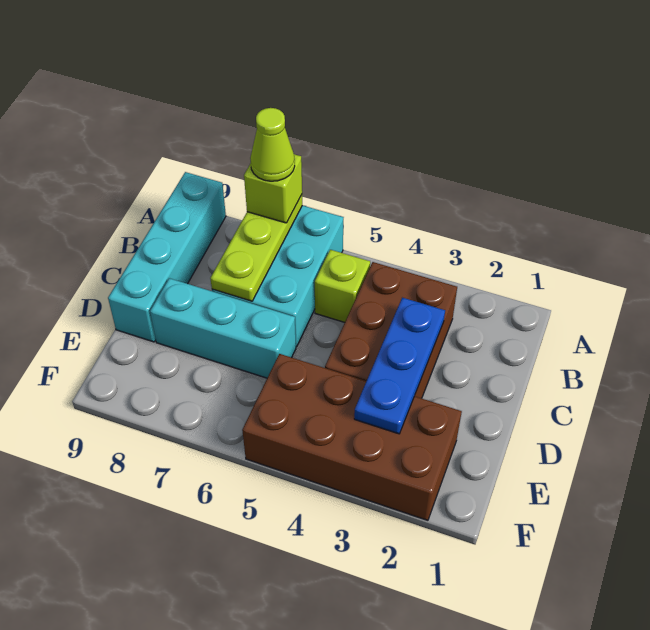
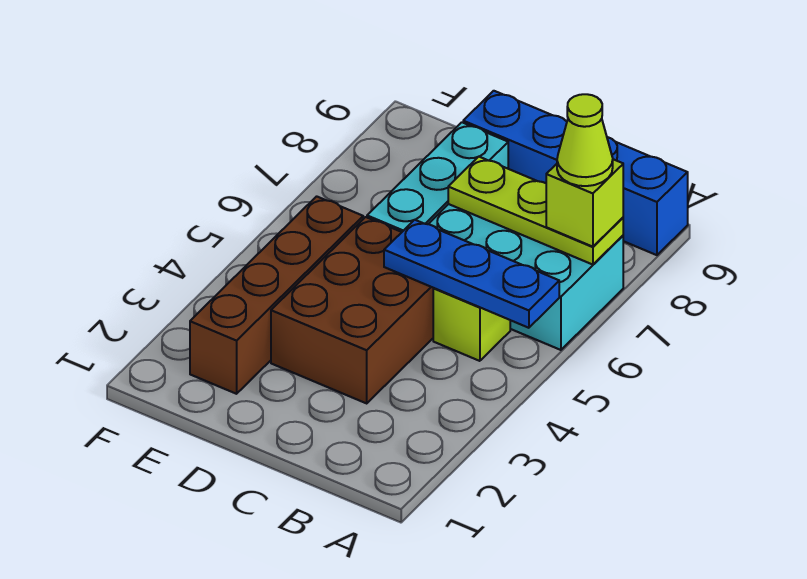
cyan brick A9:D9 level 1 -> blue brick A9:D9 level 1
brown brick B3:D4 level 1 -> brown brick C3:D5 level 1
blue plate C3:E3 level 2 -> blue plate A5:C5 level 2
brown brick E2:F5 level 1 -> brown brick E2:E5 level 1

